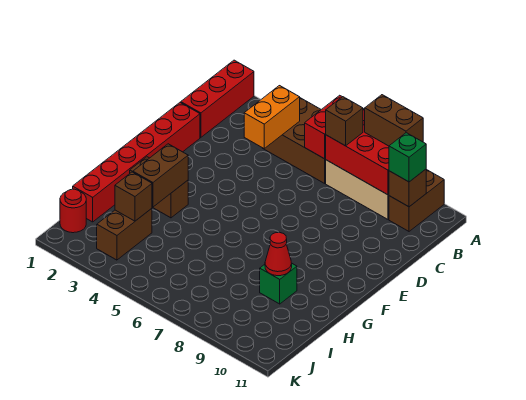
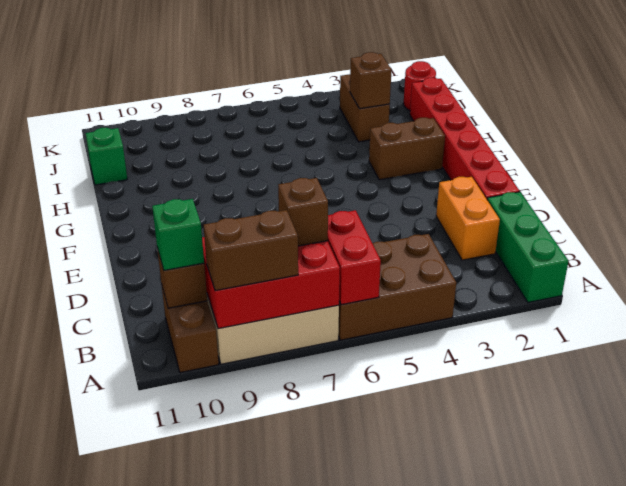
red brick A1:C1 level 1 -> green brick A1:C1 level 1
orange brick B4:C4 level 2 -> orange brick C2:D2 level 1
brown brick G3:H3 level 2 -> none
green brick H9 level 1 -> green brick I11 level 1
red cone H9 level 2 -> none

